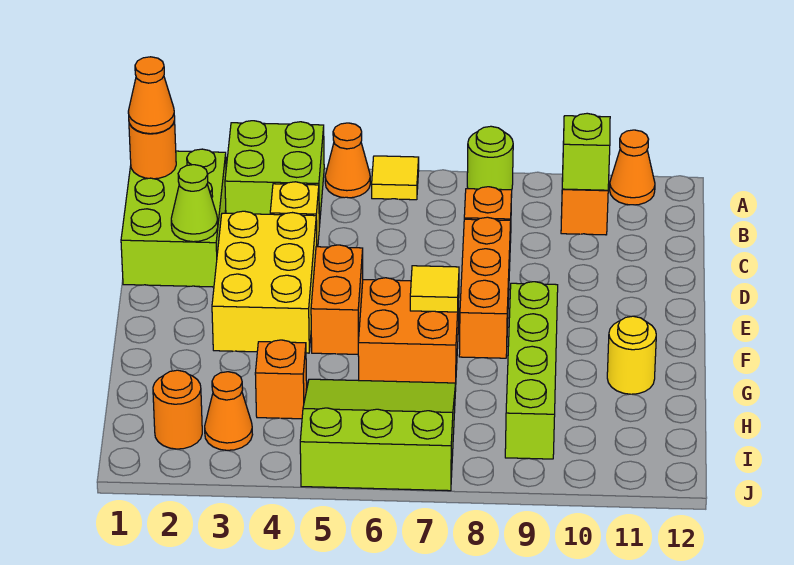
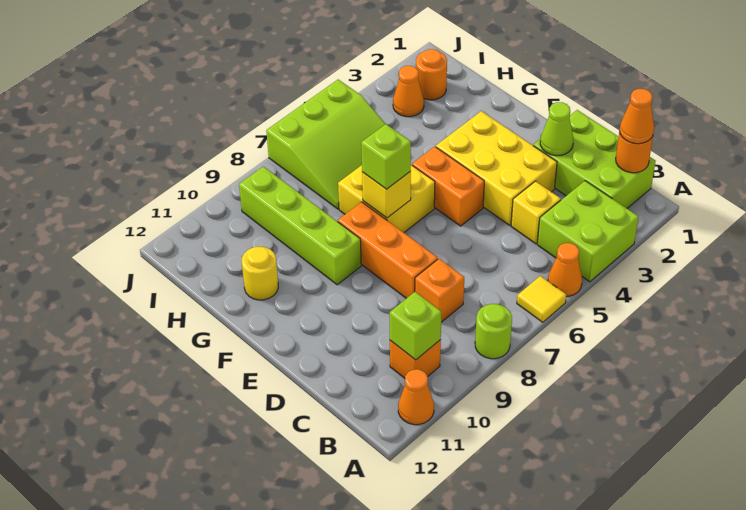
orange brick F6:G7 level 1 -> yellow brick F6:G7 level 1
yellow tile F7 level 2 -> yellow brick F7 level 2
none -> lime brick F7 level 3
orange brick H4 level 1 -> none

